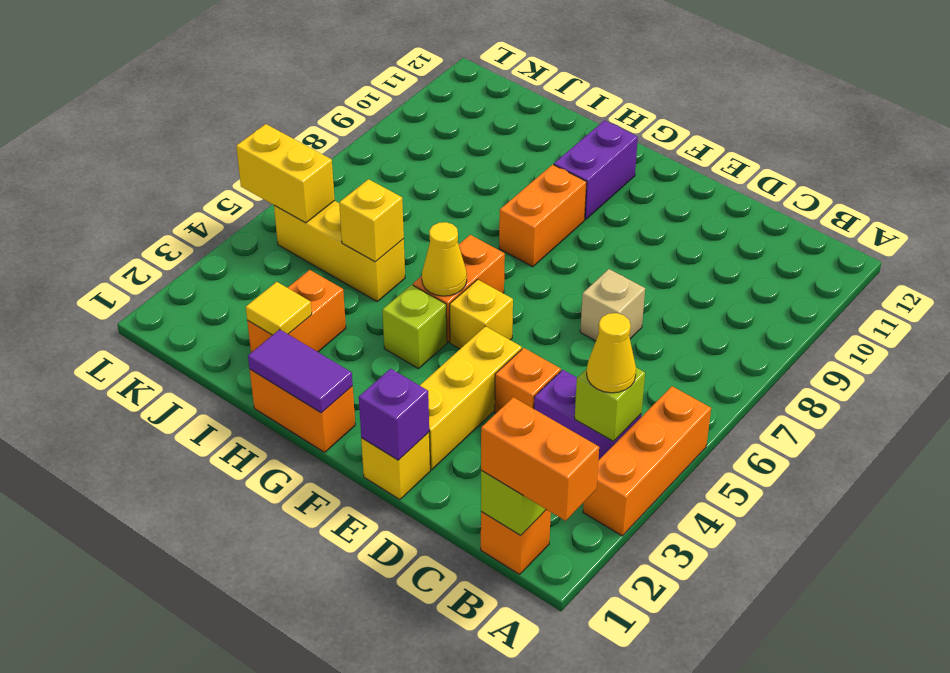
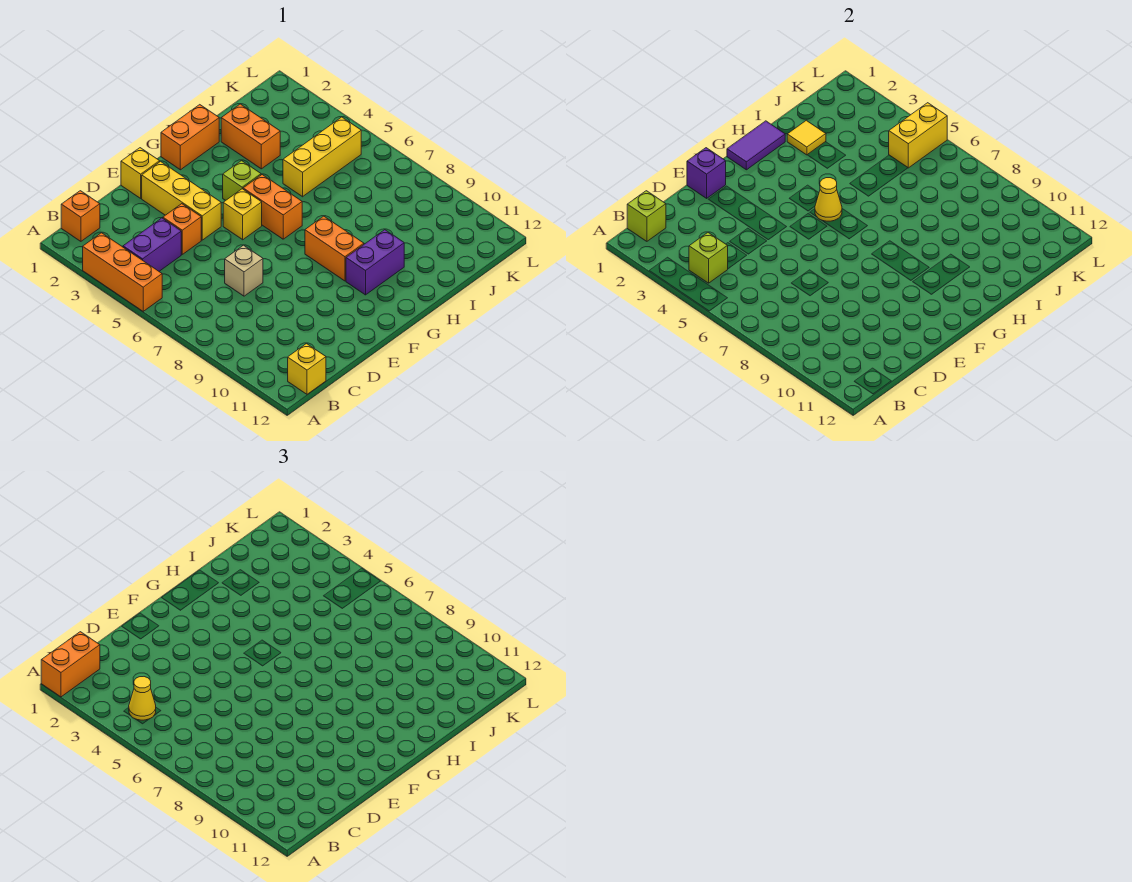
purple brick G10:G11 level 1 -> purple brick G10:H10 level 1
yellow brick I5 level 2 -> yellow brick B12 level 1

